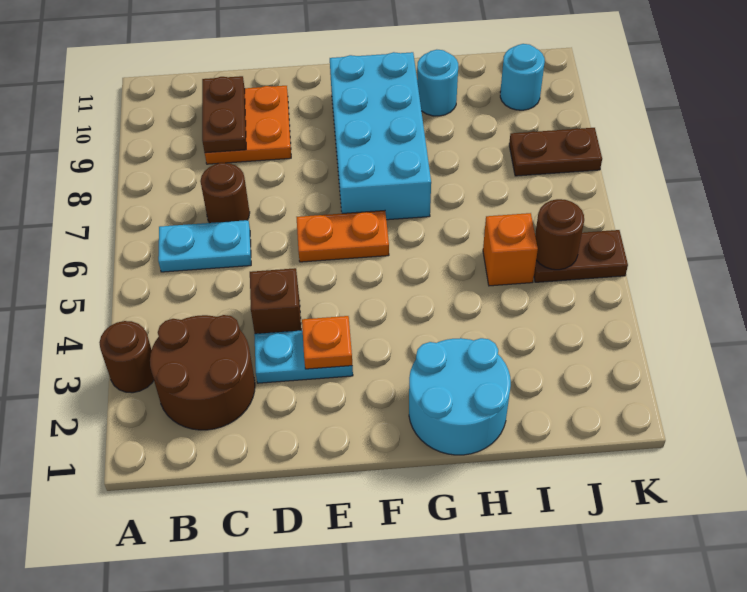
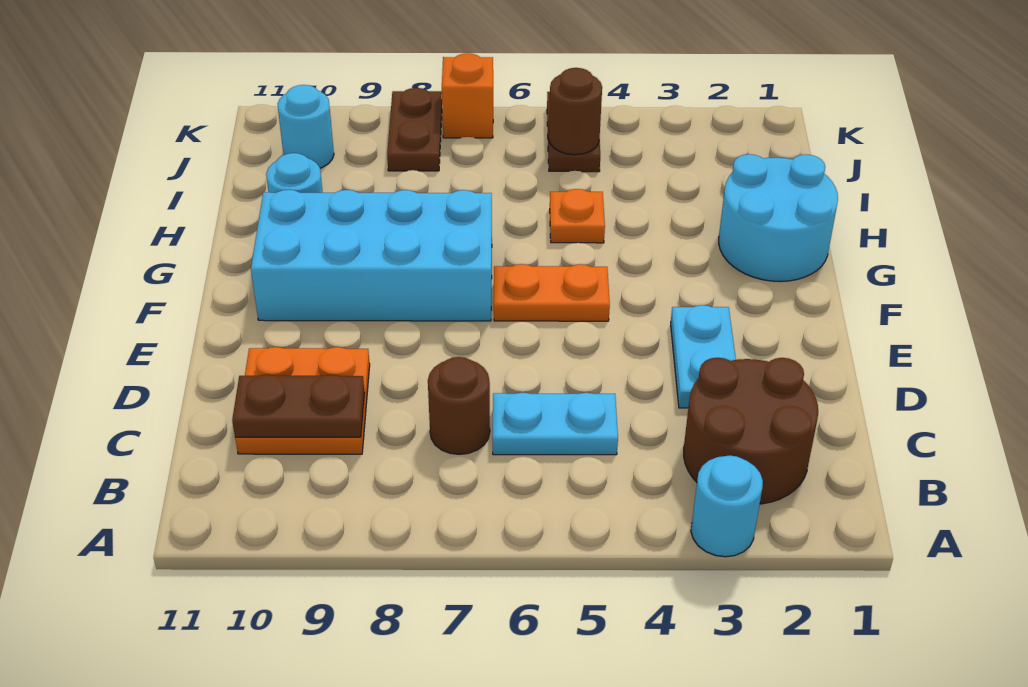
brown round brick A3 level 1 -> cyan round brick A3 level 1
cyan plate B6:C6 level 1 -> cyan plate C5:C6 level 1
brown brick D4 level 1 -> none
orange plate E3 level 2 -> orange plate H5 level 1
orange plate E6:F6 level 1 -> orange plate F5:F6 level 1
orange brick I5 level 1 -> orange brick K7 level 1

